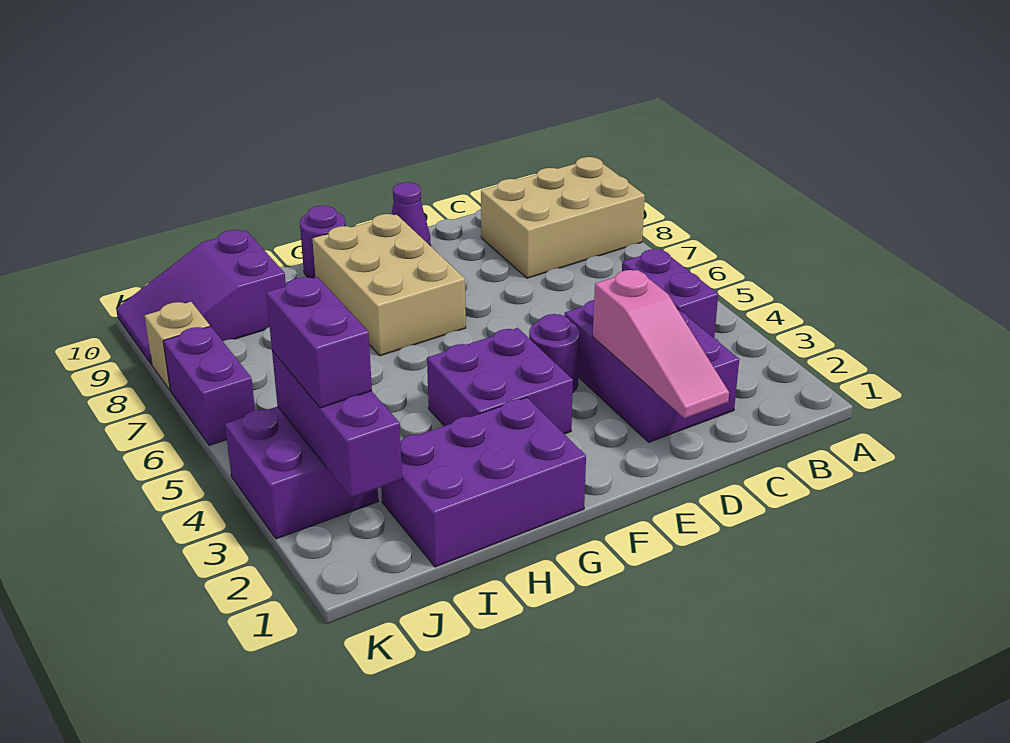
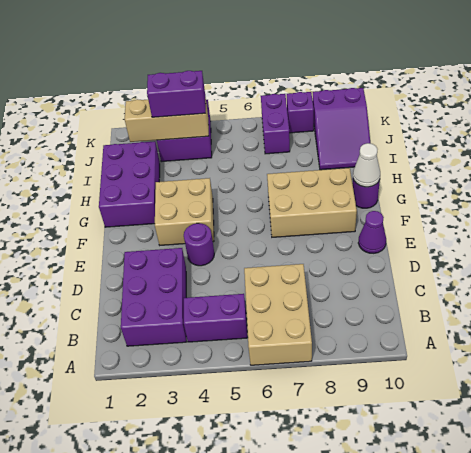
tan brick A8:C9 level 1 -> tan brick A6:C7 level 1
purple brick C2:D4 level 1 -> purple brick B2:D3 level 1
pink slope D1:D3 level 2 top 3 -> none
purple brick F3:G4 level 1 -> tan brick F3:G4 level 1
none -> white cone G10 level 2
purple slope I9:K10 level 1 top I -> purple slope I9:K10 level 1 top K
purple brick J2:J4 level 2 -> tan brick J2:J4 level 2
purple brick K6:K7 level 1 -> purple brick J7:K7 level 1
tan brick K8 level 1 -> purple brick K8 level 1

